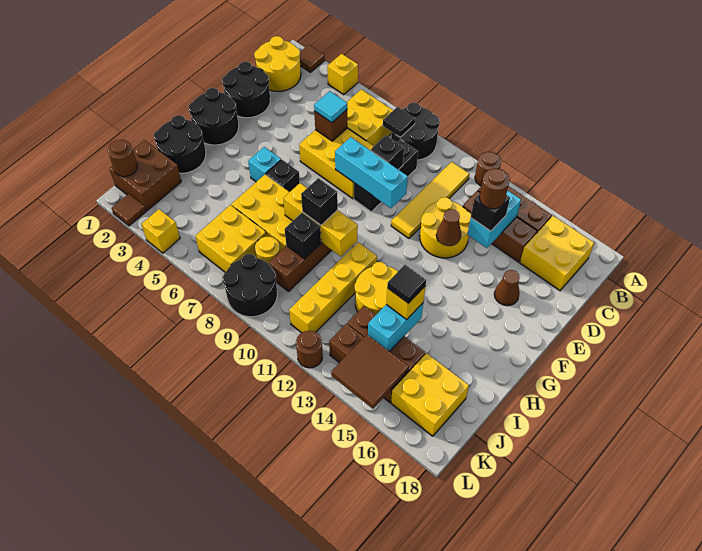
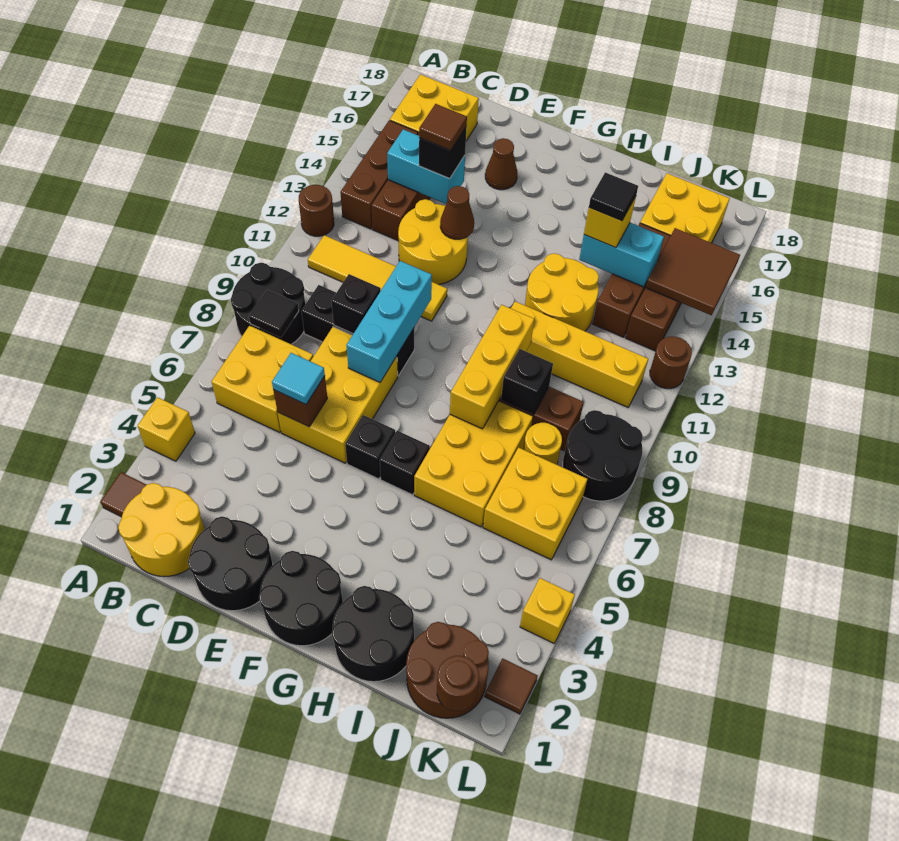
brown round brick D14 level 4 -> brown tile D14 level 4
cyan brick G5 level 1 -> none
black brick H9 level 3 -> black brick F6 level 1
brown brick J1:K2 level 1 -> brown round brick J1:K2 level 1

